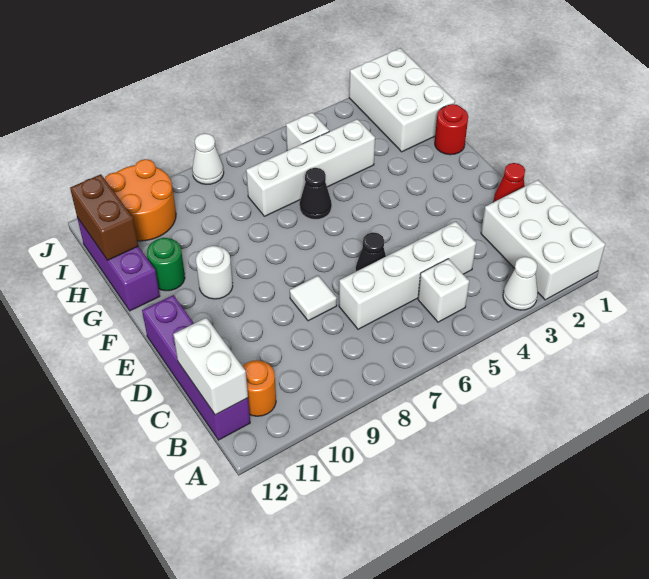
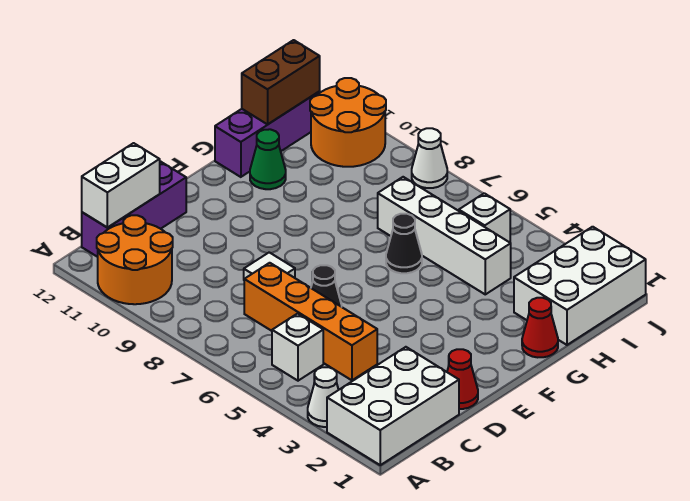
orange round brick B11 level 1 -> orange round brick A10:B11 level 1
purple brick B12:E12 level 1 -> purple brick B12:D12 level 1
white brick C4:C7 level 1 -> orange brick C4:C7 level 1
white round brick F10 level 1 -> none
red round brick G1 level 1 -> red cone G1 level 1
green round brick G11 level 1 -> green cone G11 level 1

